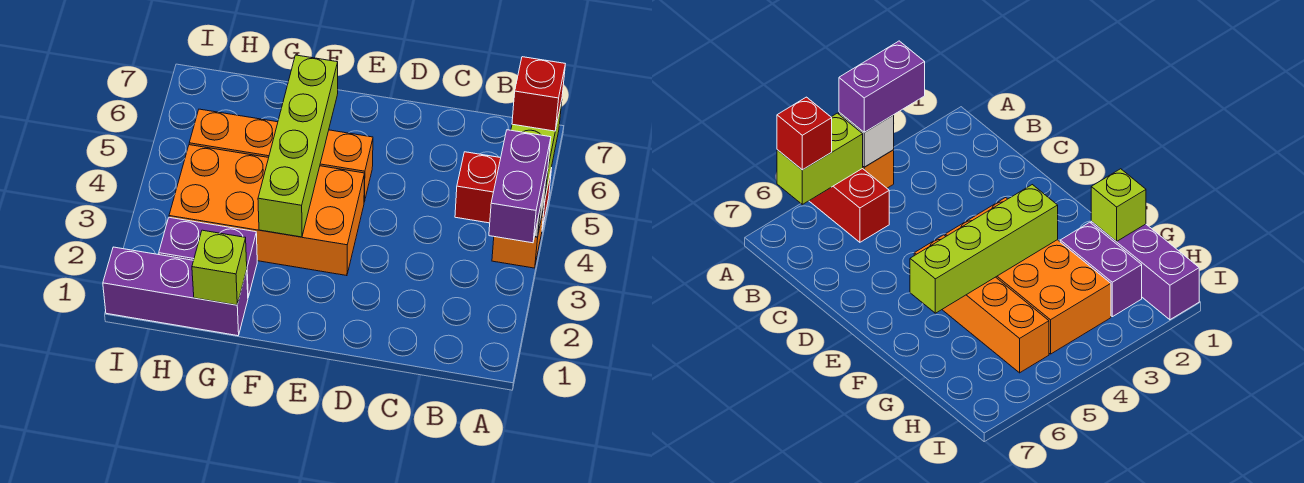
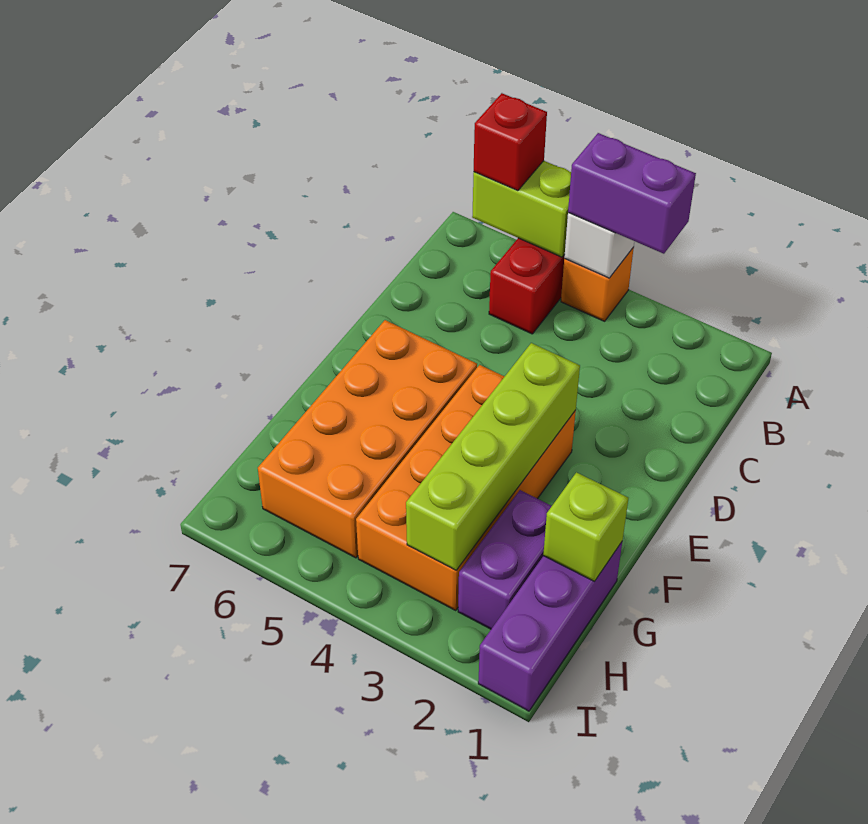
orange brick E5:H5 level 1 -> orange brick E5:H6 level 1
lime brick F3:F6 level 2 -> lime brick E3:H3 level 2

